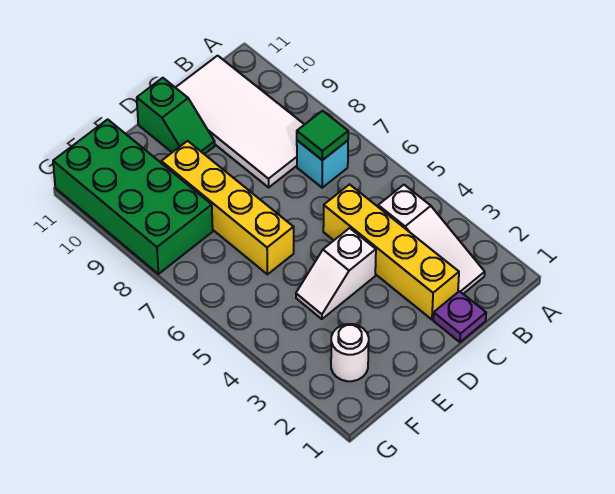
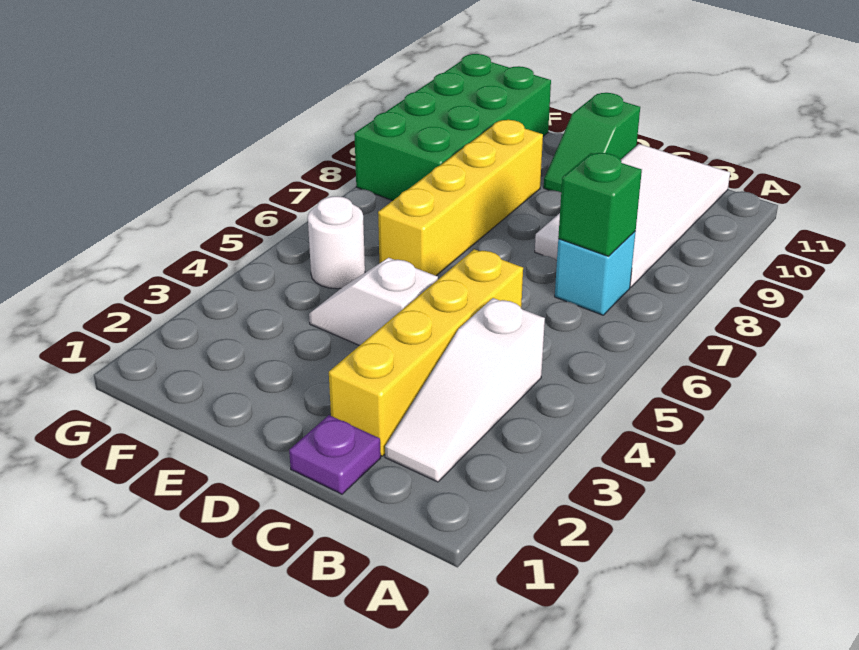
green tile B7 level 2 -> green brick B7 level 2
white round brick F2 level 1 -> white round brick F5 level 1

